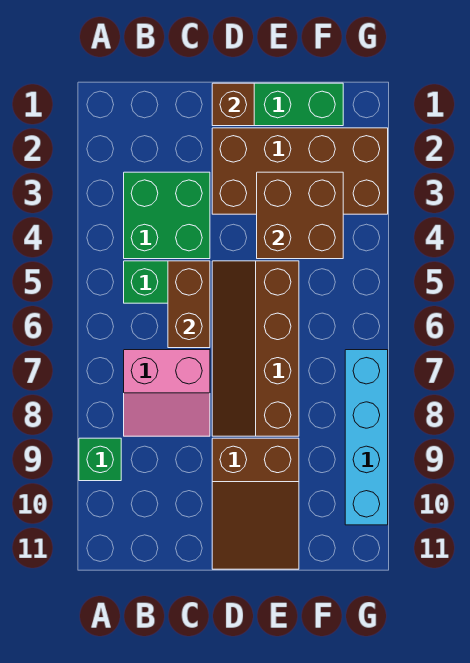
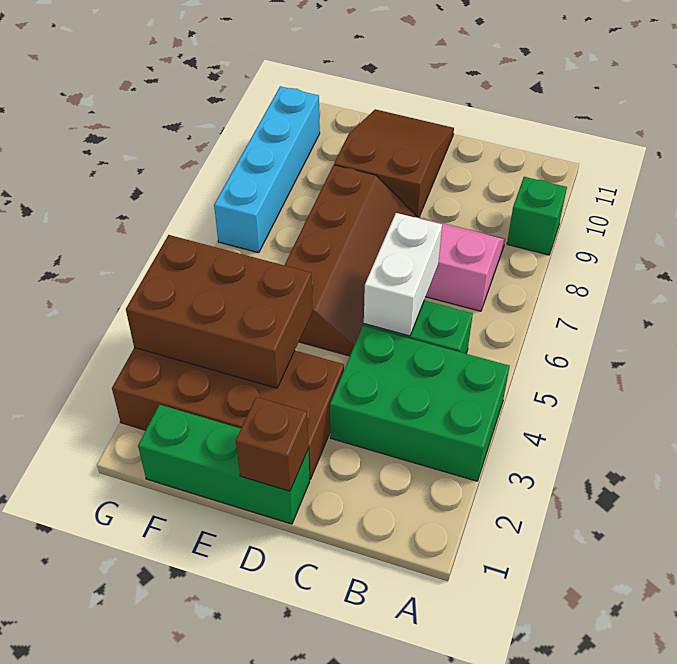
green brick B3:C4 level 1 -> green brick A3:C4 level 1
brown brick C5:C6 level 2 -> white brick C5:C6 level 2
brown brick E3:F4 level 2 -> brown brick E3:G4 level 2

